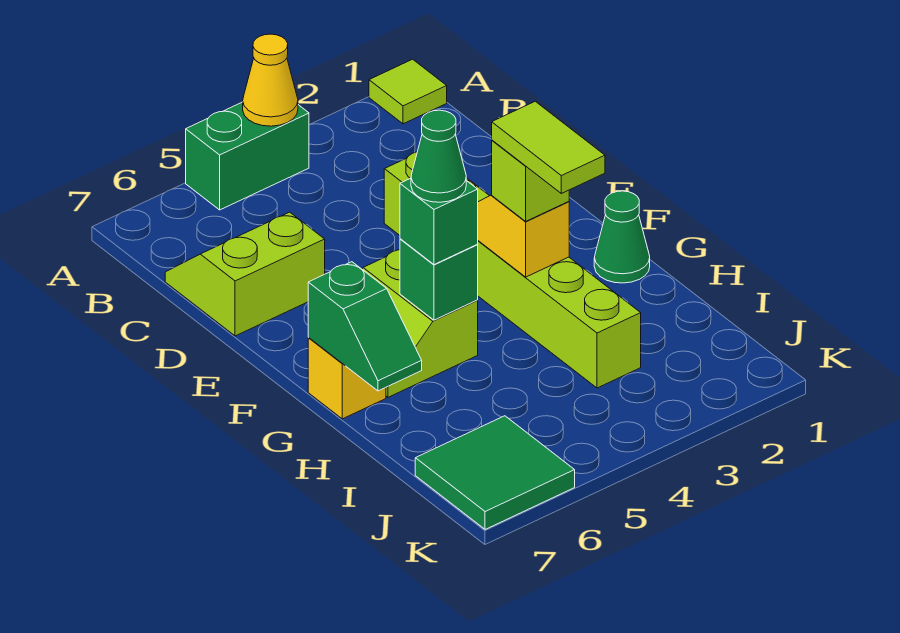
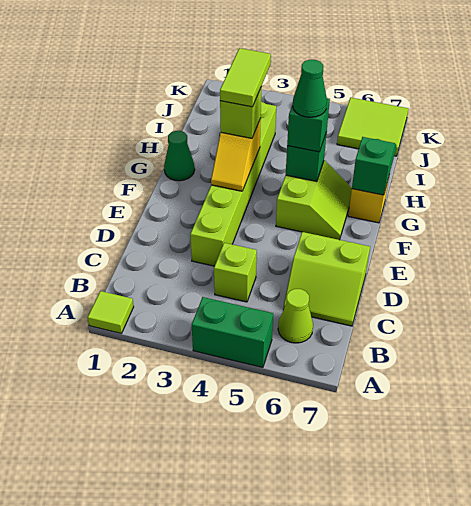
yellow cone A4 level 2 -> none
none -> lime cone B6 level 1
none -> lime brick C4 level 1
green tile J6:K7 level 1 -> lime tile J6:K7 level 1

